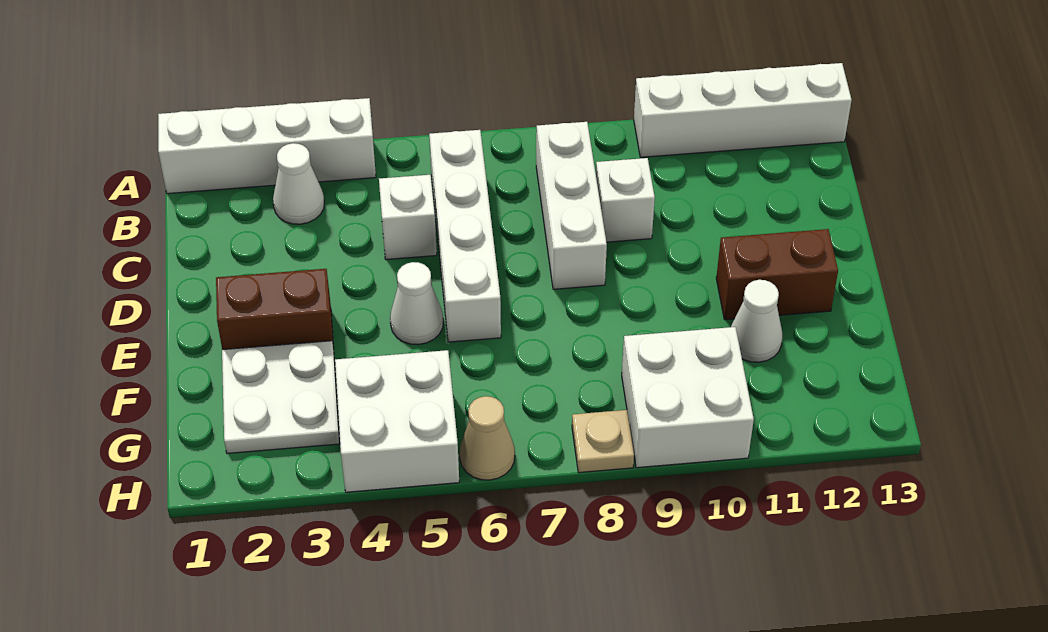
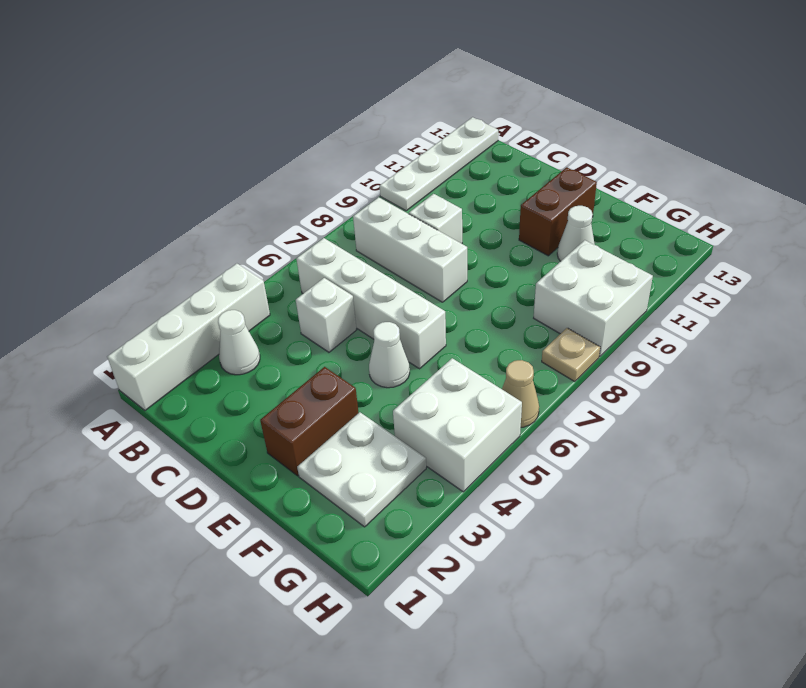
white brick A10:A13 level 1 -> white plate A10:A13 level 1

